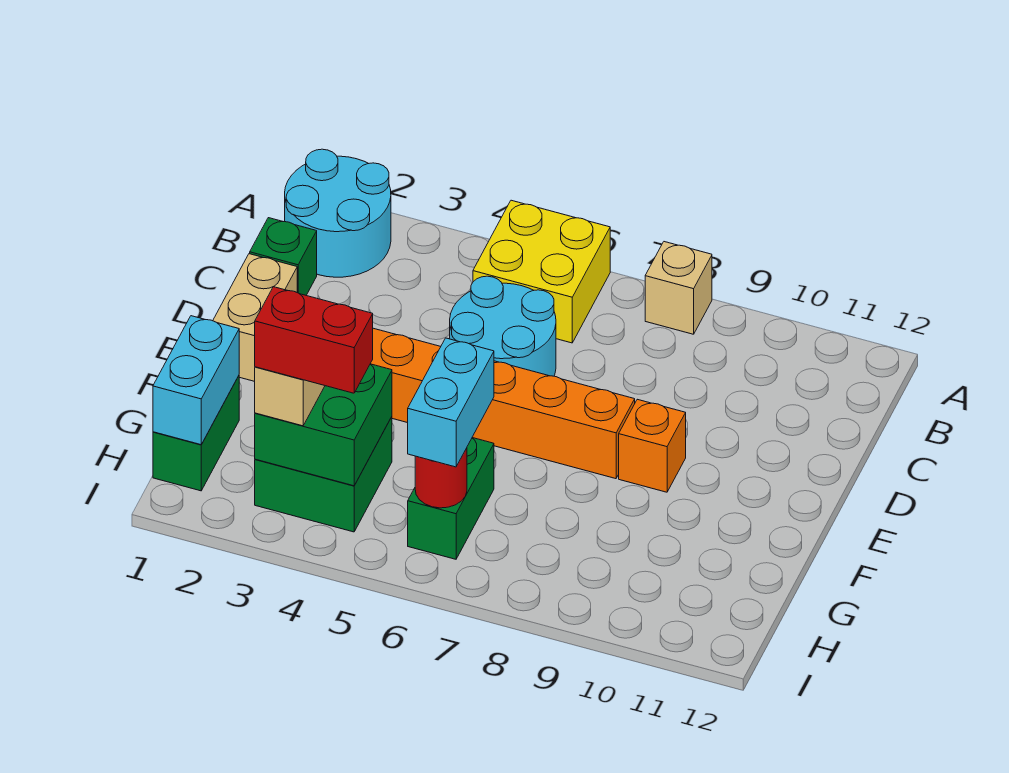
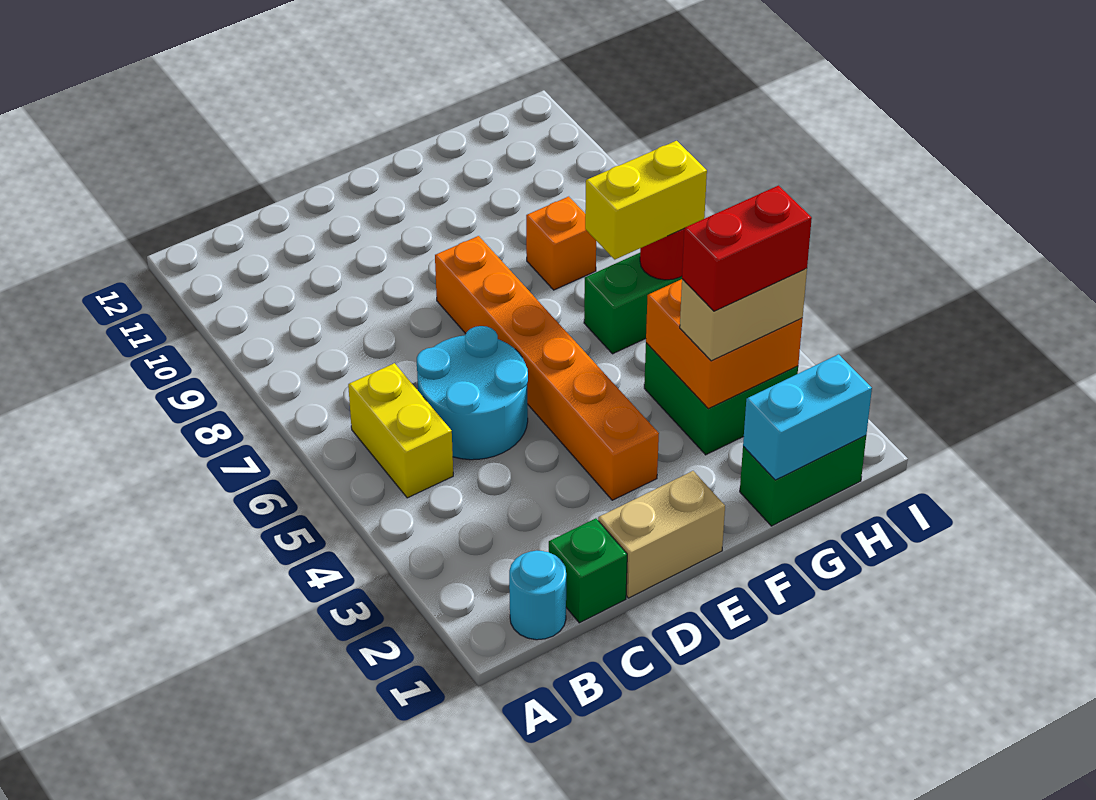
cyan round brick A1:B2 level 1 -> cyan round brick B1 level 1
yellow brick A5:B6 level 1 -> yellow brick B5:B6 level 1
tan brick A8 level 1 -> none
orange brick E9 level 1 -> orange brick G8 level 1
green brick G3:H4 level 2 -> orange brick G3:H4 level 2
cyan brick G6:H6 level 3 -> yellow brick G6:H6 level 3
red brick H3:H4 level 4 -> red brick G3:H3 level 4

